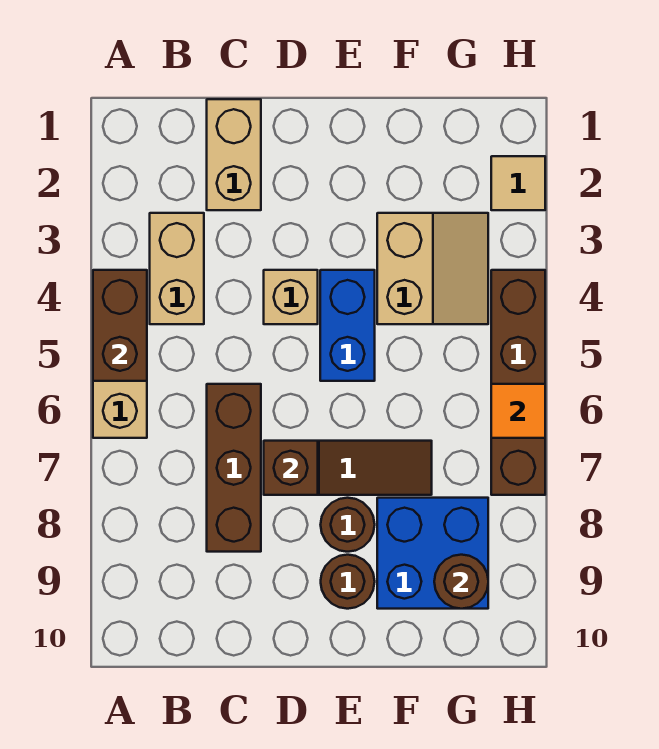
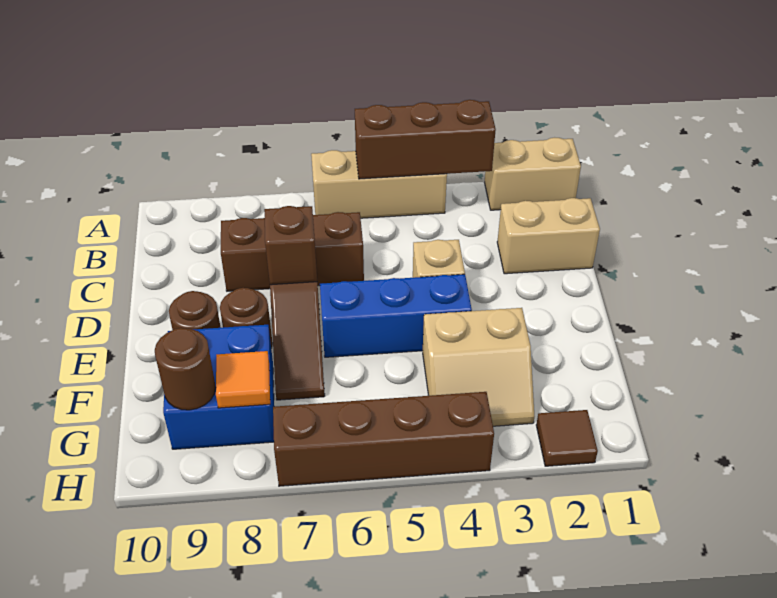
brown brick A4:A5 level 2 -> brown brick A3:A5 level 2
tan brick B3:B4 level 1 -> tan brick A1:A2 level 1
blue brick E4:E5 level 1 -> blue brick E4:E6 level 1
tan tile H2 level 1 -> brown tile H2 level 1
orange tile H6 level 2 -> orange tile G8 level 2

